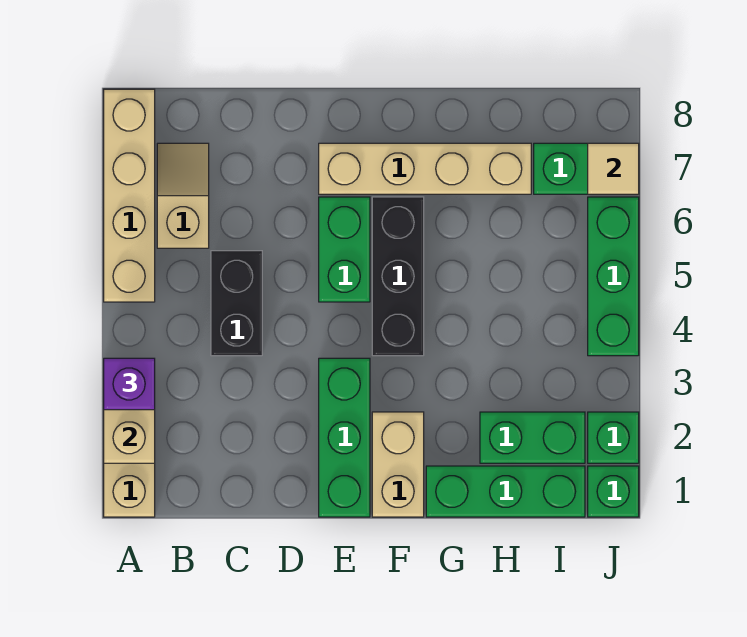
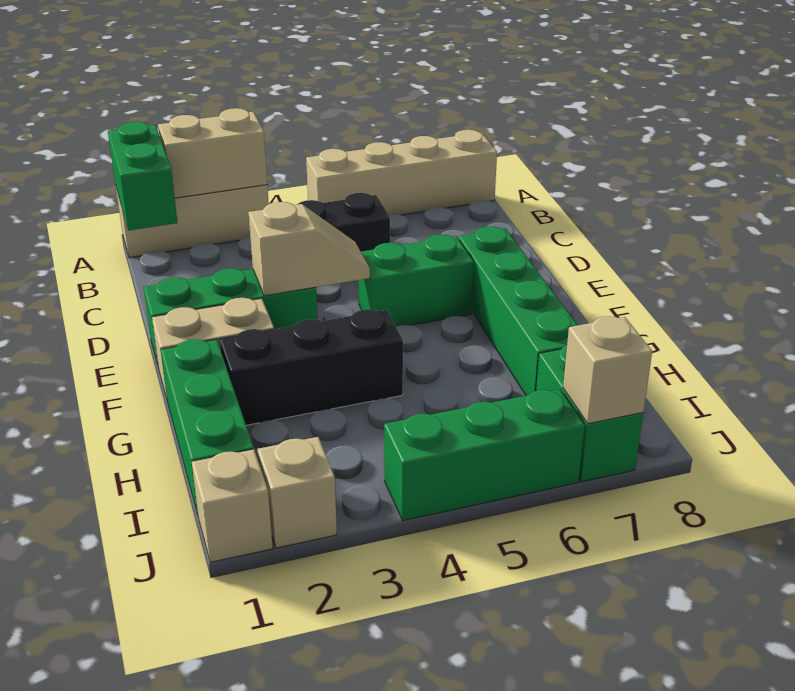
purple brick A3 level 3 -> none
tan slope B6:B7 level 1 top 6 -> tan slope E3:E4 level 2 top 3
tan brick E7:H7 level 1 -> green brick E7:H7 level 1
black brick F4:F6 level 1 -> black brick G2:G4 level 1
green brick H2:I2 level 1 -> green brick A1:B1 level 2
green brick J1 level 1 -> tan brick J1 level 1
green brick J2 level 1 -> tan brick J2 level 1
tan tile J7 level 2 -> tan brick J7 level 2

